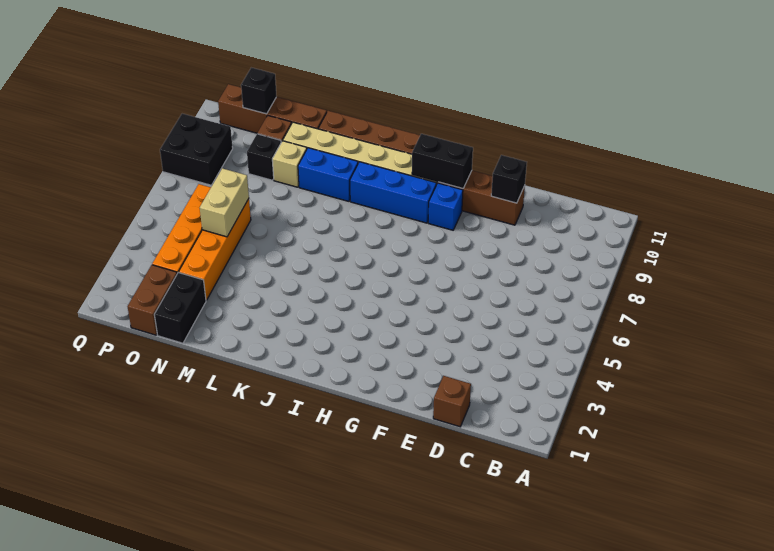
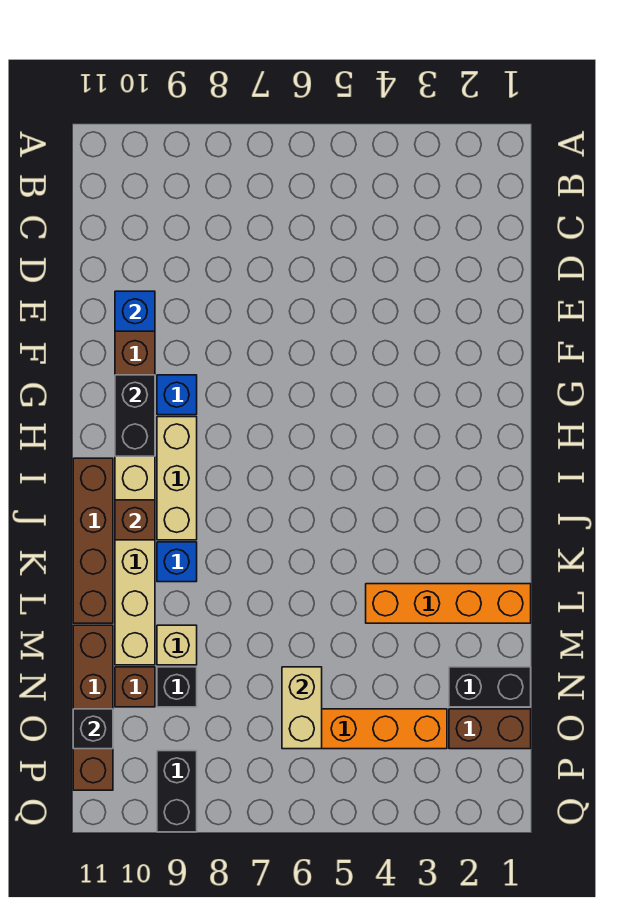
brown brick D1 level 1 -> brown brick J10 level 2
black brick E10 level 2 -> blue brick E10 level 2
blue brick H9:J9 level 1 -> tan brick H9:J9 level 1
blue brick K9:L9 level 1 -> blue brick K9 level 1
orange brick N3:N6 level 1 -> orange brick L1:L4 level 1
tan brick N5:N6 level 2 -> tan brick N6:O6 level 2
black brick P8:Q9 level 1 -> black brick P9:Q9 level 1

